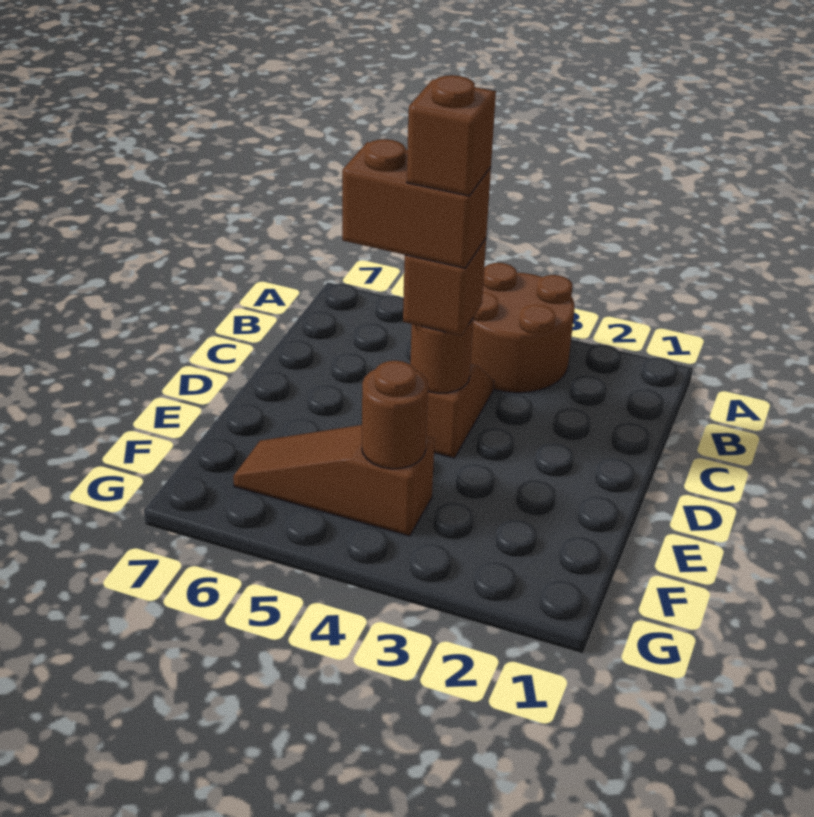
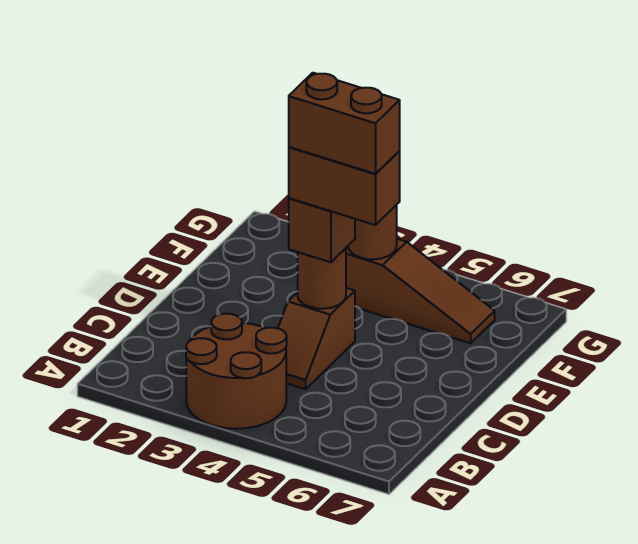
brown brick D4 level 5 -> brown brick D4:D5 level 5

